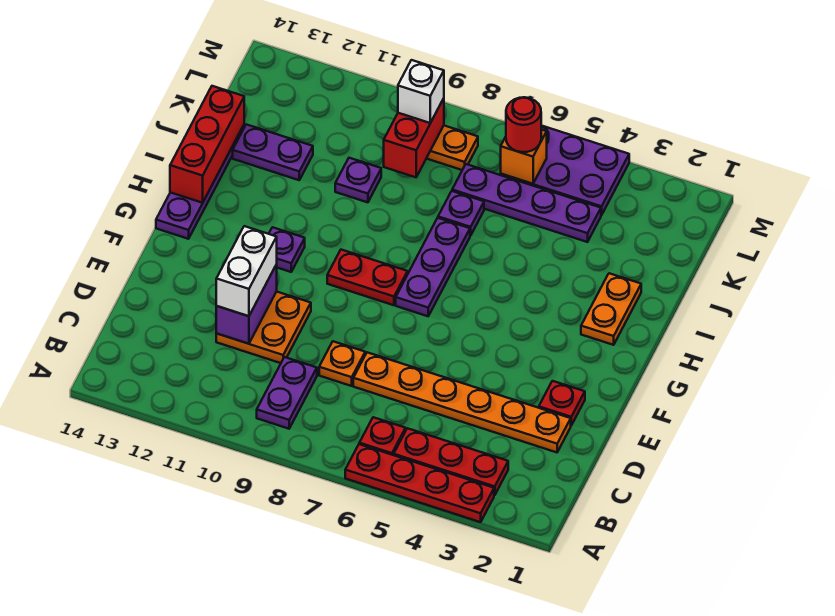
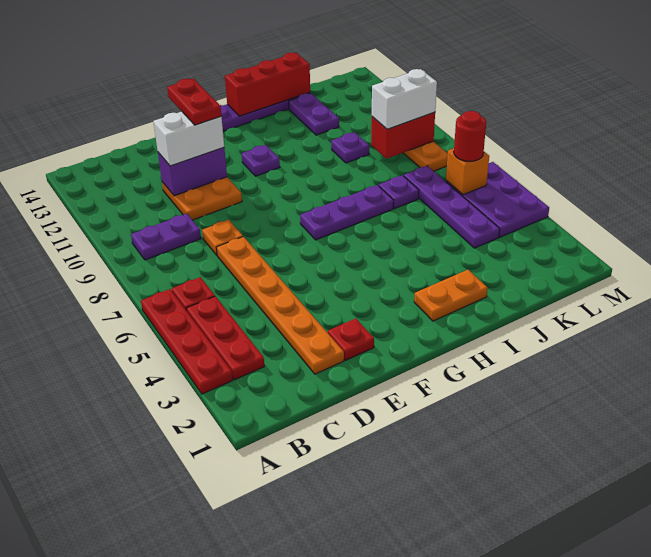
red plate G8:G9 level 1 -> red plate E11:E12 level 4
white brick L9 level 3 -> white brick K9:L9 level 3

